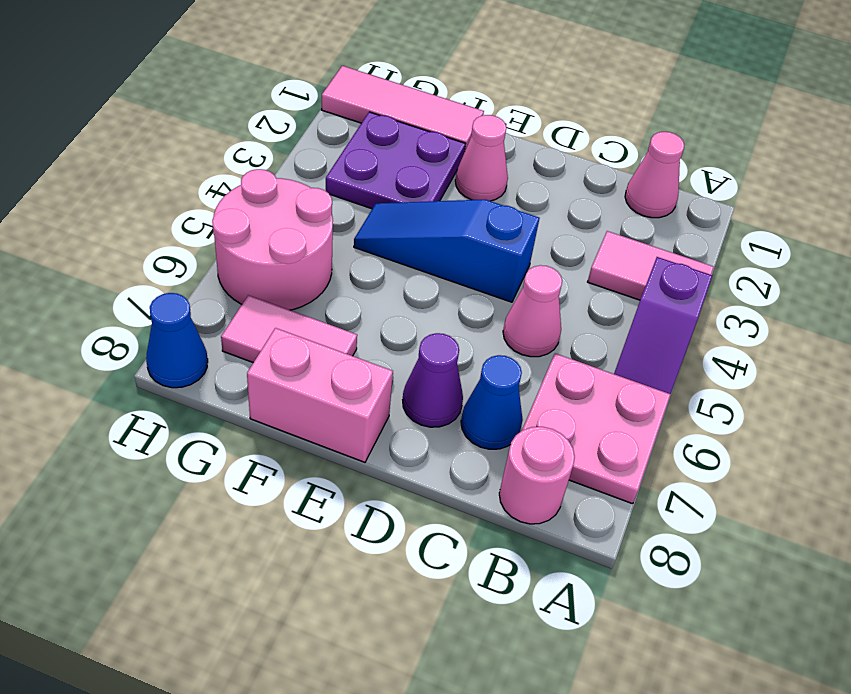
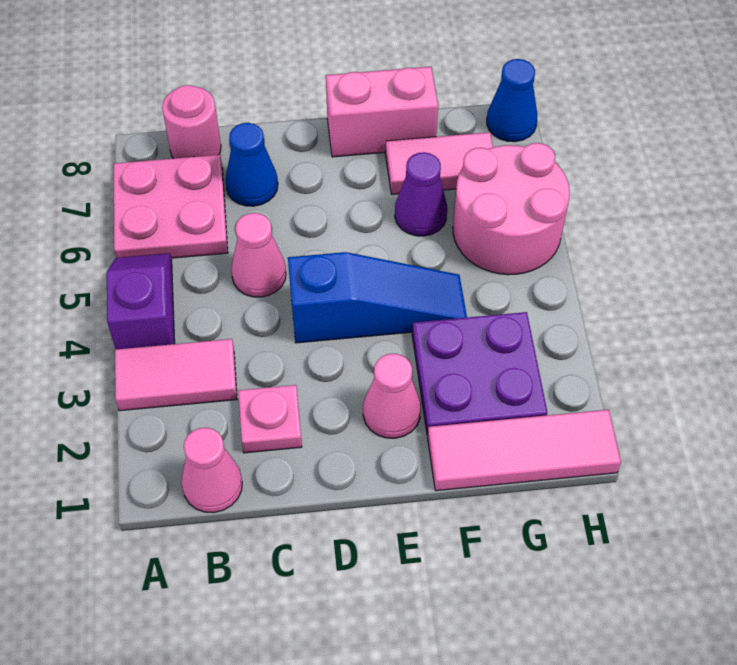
none -> pink plate C2 level 1
purple cone D7 level 1 -> purple cone F6 level 1

